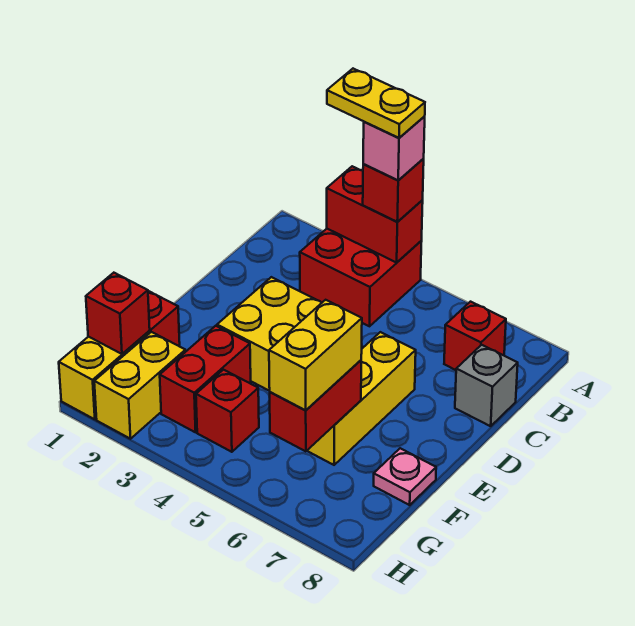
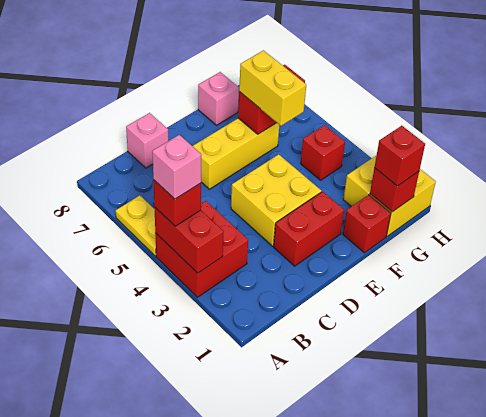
yellow plate A3:A4 level 5 -> yellow plate A5:A6 level 1
red brick B7 level 1 -> red brick G1 level 3
grey brick C8 level 1 -> pink brick C8 level 1
red brick F3:G3 level 1 -> red brick D2:E2 level 1
yellow brick F6:G6 level 3 -> yellow brick F5:F6 level 3
pink plate F8 level 1 -> pink brick F8 level 1

